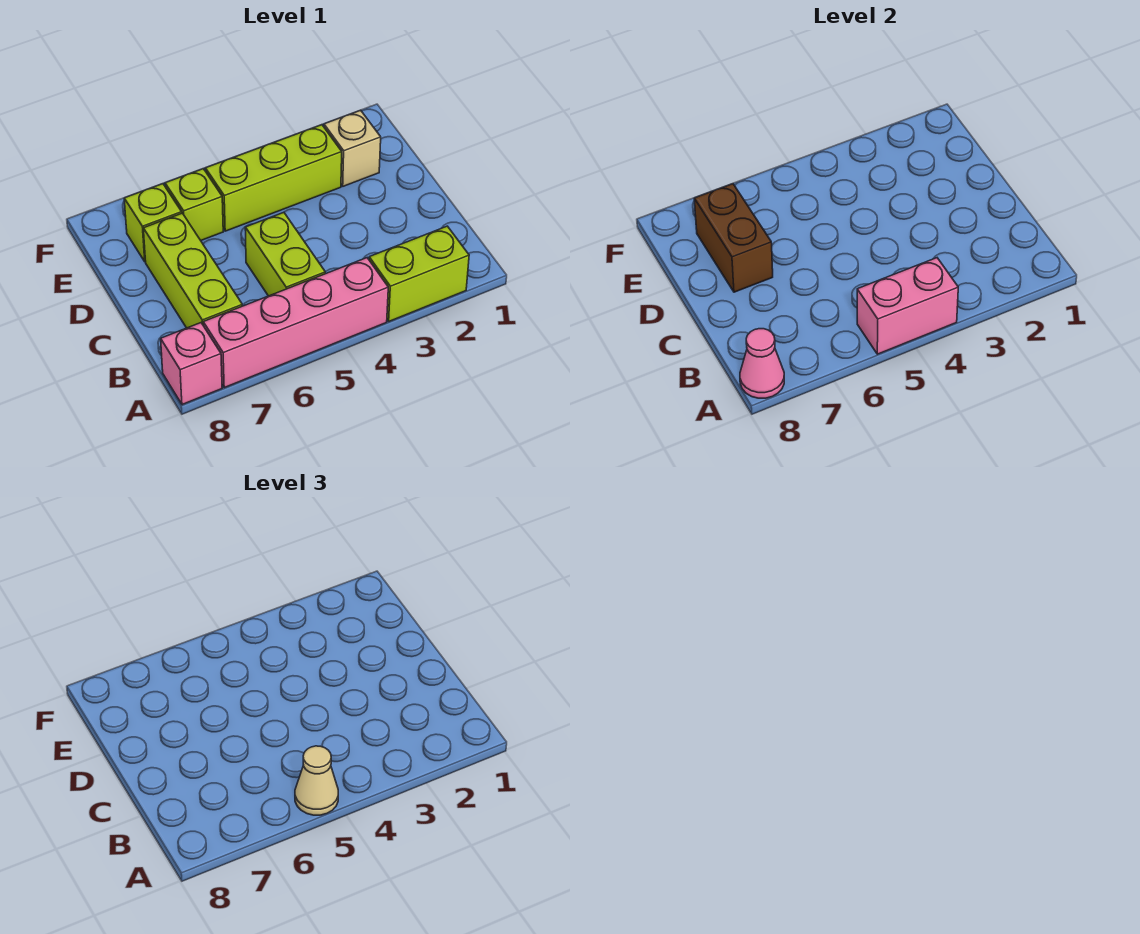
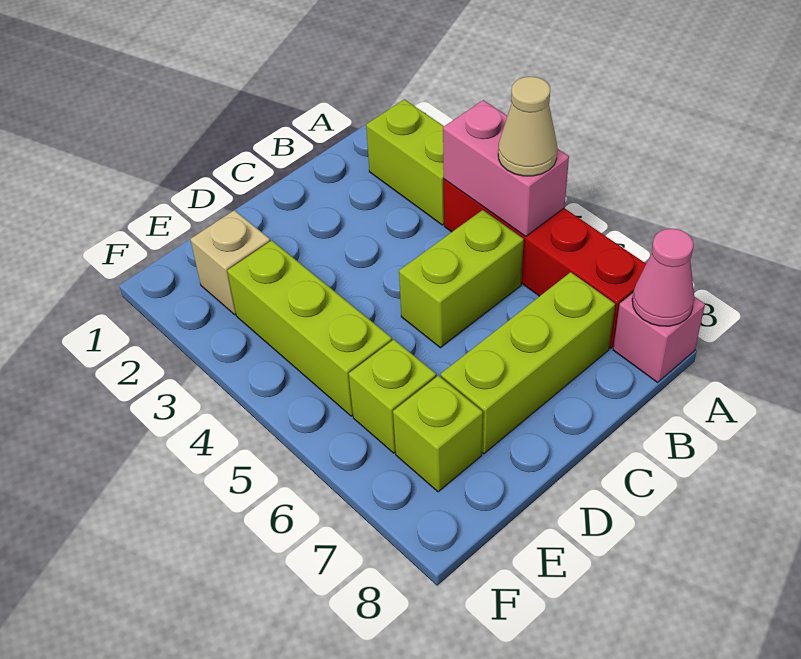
pink brick A4:A7 level 1 -> red brick A4:A7 level 1
brown brick D7:E7 level 2 -> none

